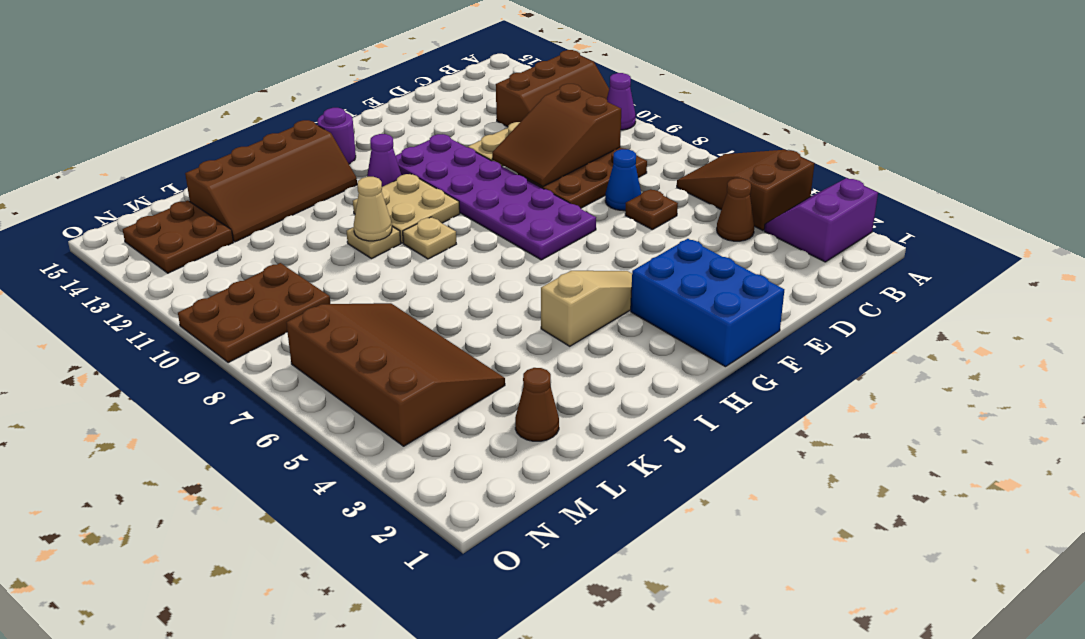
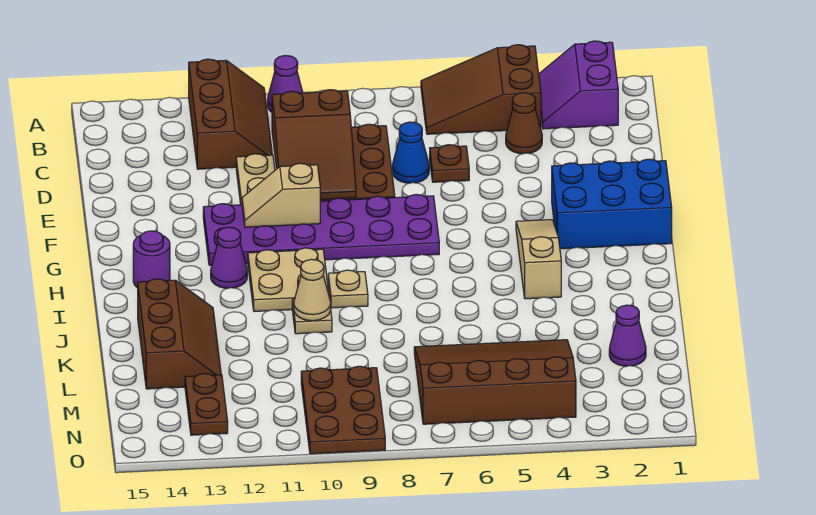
none -> tan slope F10:F11 level 2 top 10
brown slope I13:L14 level 1 top 14 -> brown slope J13:L14 level 1 top 14
brown cone L2 level 1 -> purple cone L2 level 1
brown plate M13:N14 level 1 -> brown plate M13:N13 level 1

